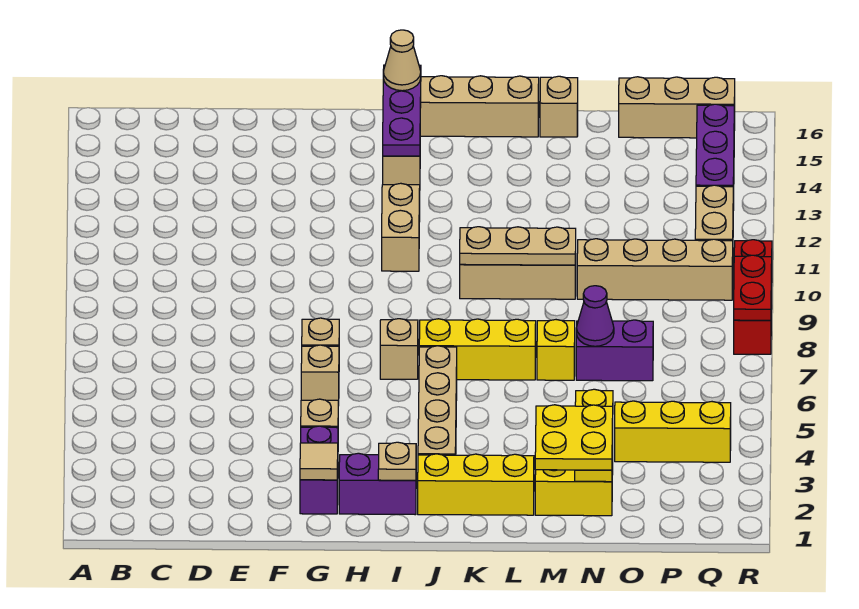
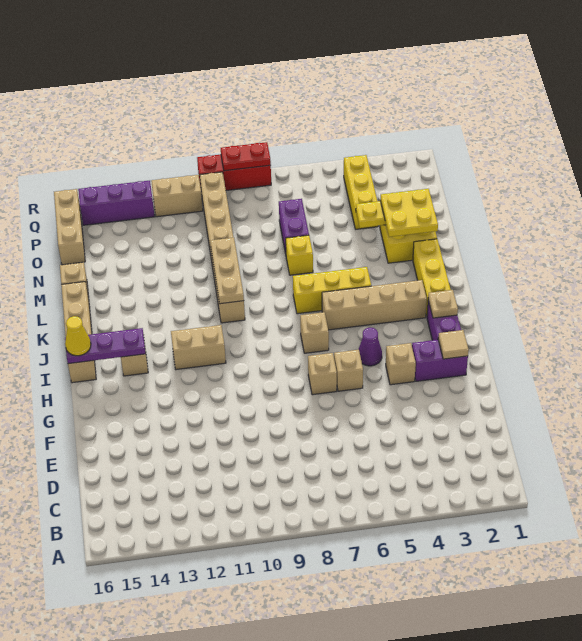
tan cone I16 level 3 -> yellow cone I16 level 3
yellow brick J7:L7 level 1 -> yellow brick K5:K7 level 1
purple cone N7 level 2 -> purple cone H5 level 1

